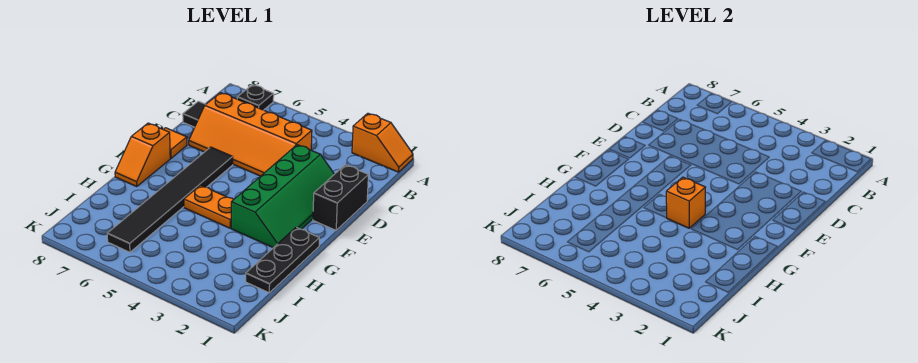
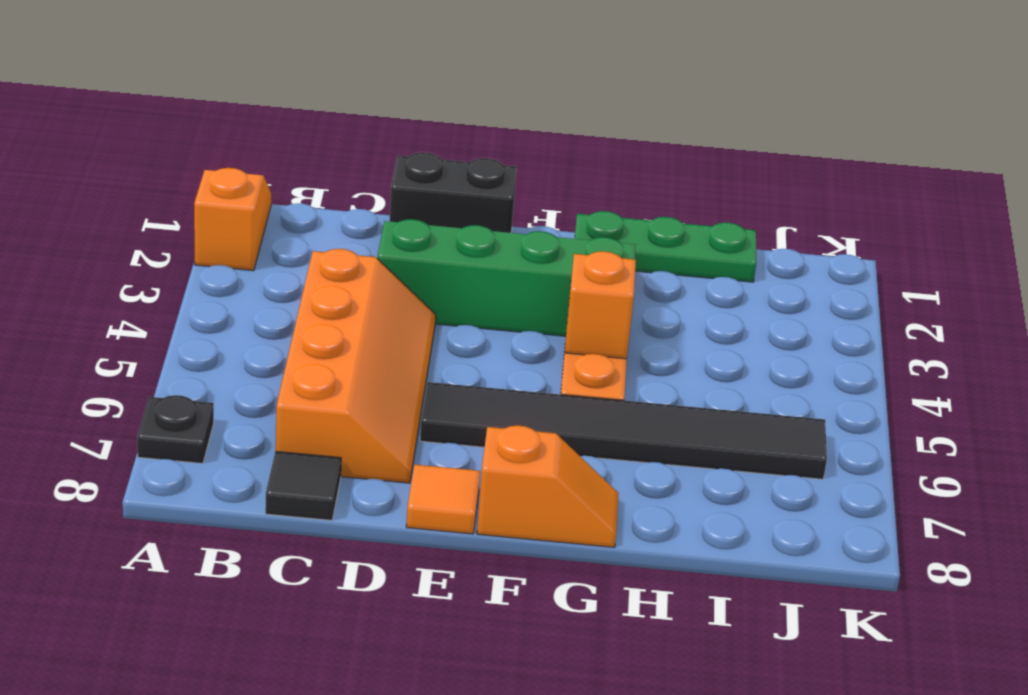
black plate G1:I1 level 1 -> green plate G1:I1 level 1

